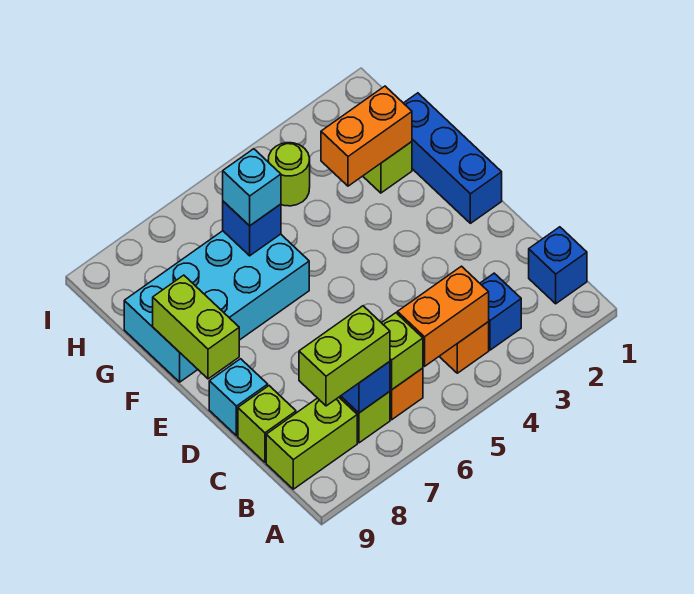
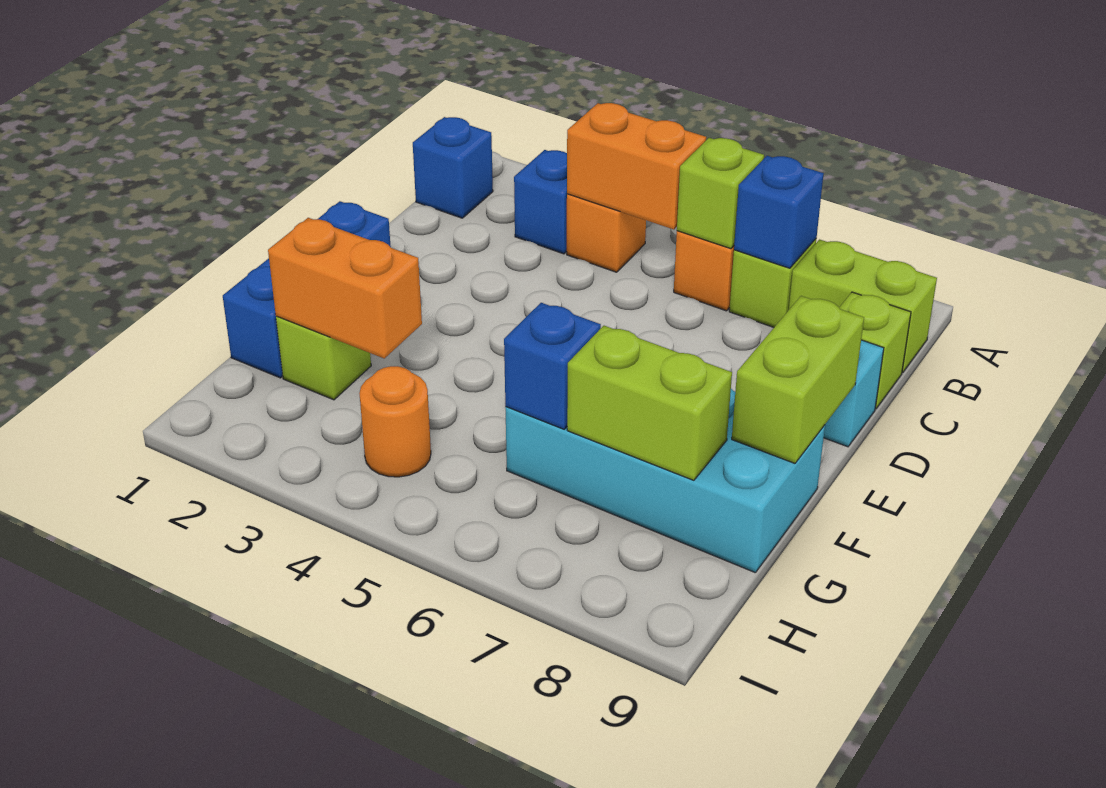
lime brick B7:B8 level 3 -> lime brick G7:G8 level 2
cyan brick G6 level 3 -> none
lime round brick H4 level 1 -> orange round brick H4 level 1

